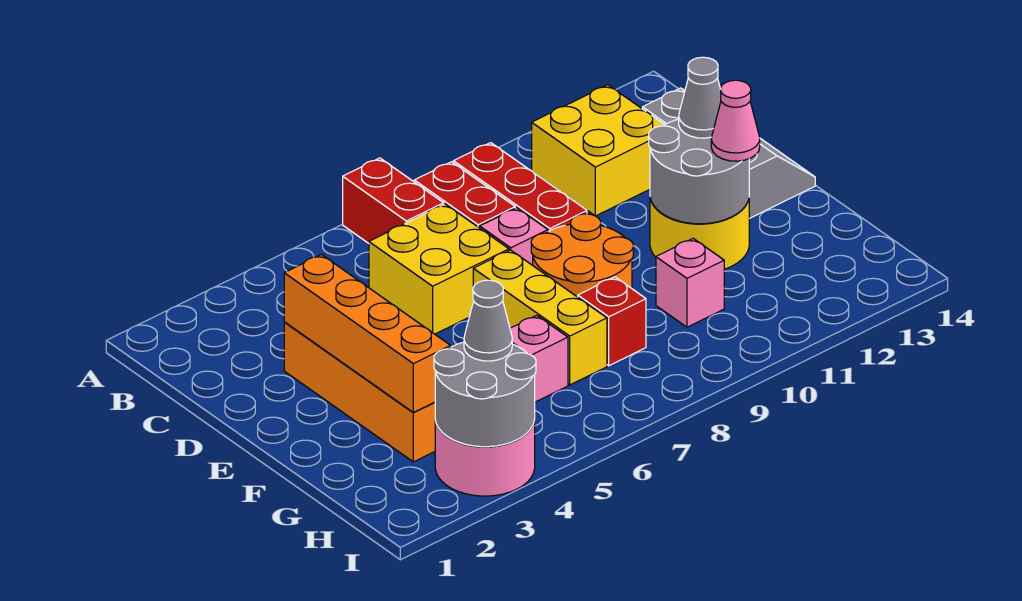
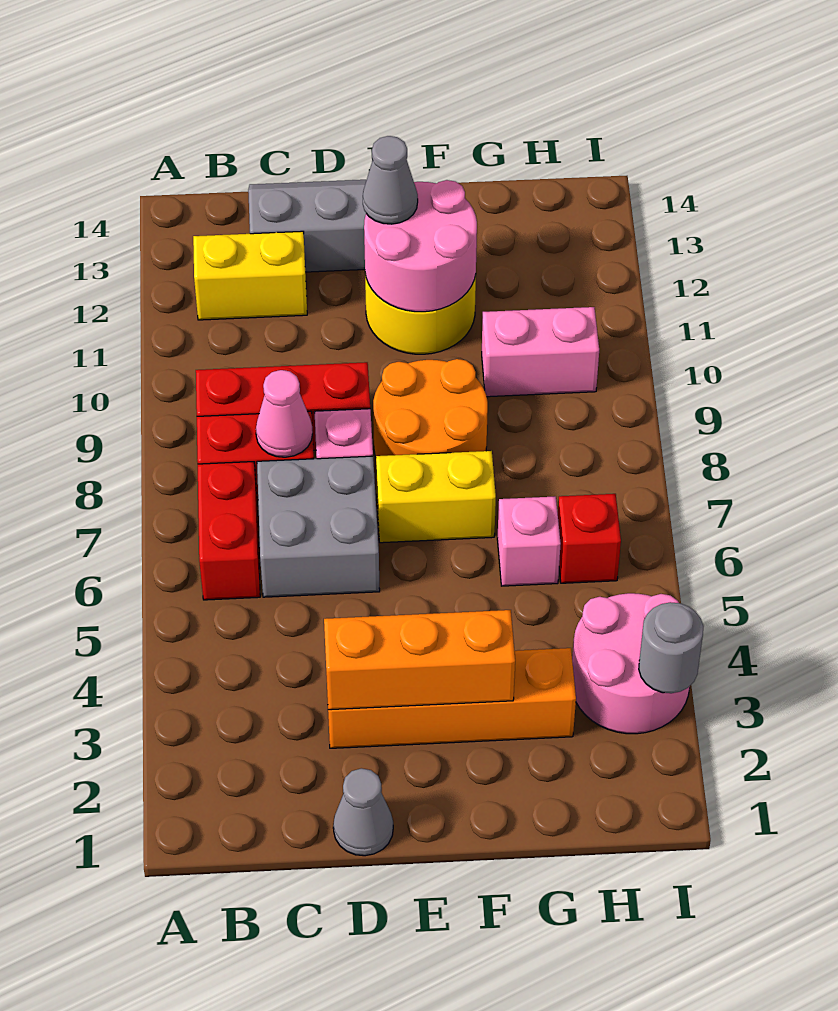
red brick A7:B7 level 1 -> red brick B6:B7 level 1
yellow brick B11:C12 level 1 -> yellow brick B12:C12 level 1
yellow brick C6:D7 level 1 -> grey brick C6:D7 level 1
orange brick D3:G3 level 2 -> orange brick D3:F3 level 2
yellow brick E7:G7 level 1 -> yellow brick E7:F7 level 1
grey round brick E11:F12 level 2 -> pink round brick E11:F12 level 2
pink cone F12 level 3 -> pink cone C8 level 2
red brick G8 level 1 -> red brick H6 level 1
pink brick G10 level 1 -> pink brick G10:H10 level 1
grey round brick H3:I4 level 2 -> grey round brick I3 level 2
grey cone H4 level 3 -> grey cone D1 level 1

